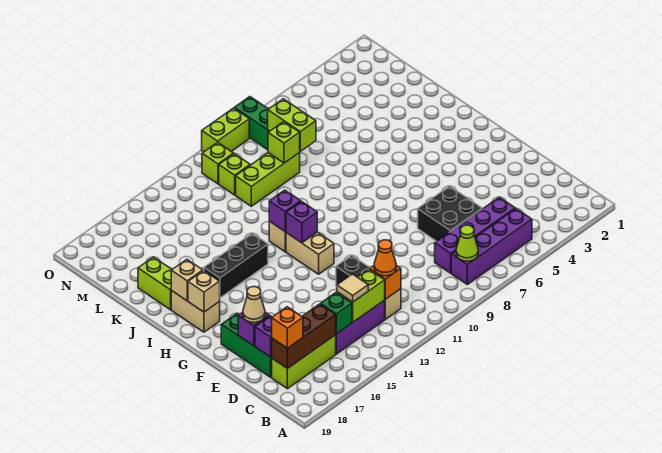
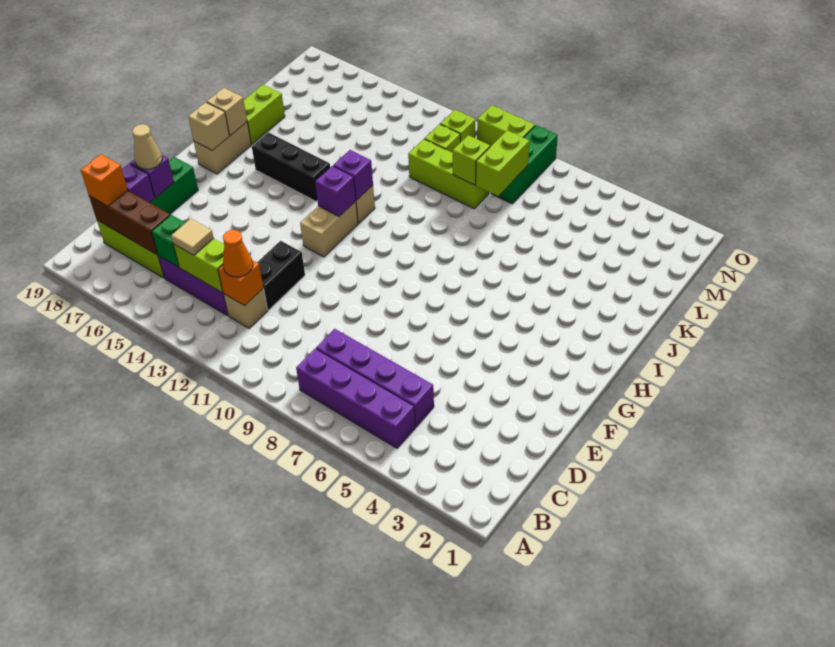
lime cone B8 level 2 -> none
black brick D6:E7 level 1 -> none

